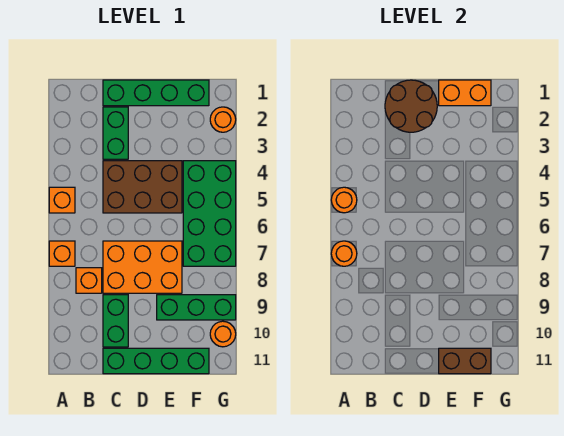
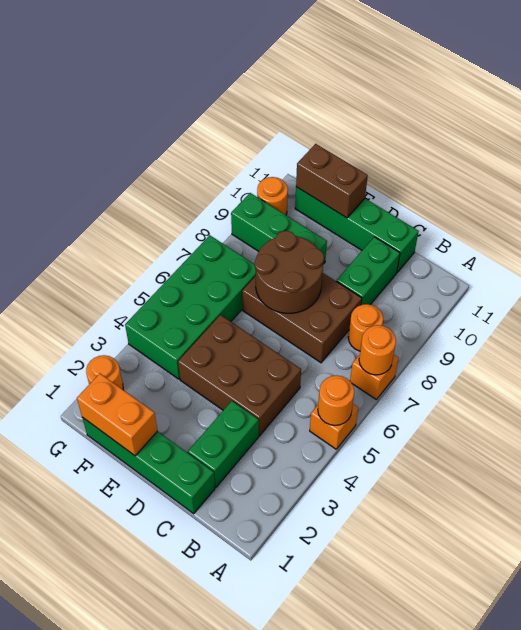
orange brick B8 level 1 -> orange round brick B8 level 1
brown round brick C1:D2 level 2 -> brown round brick D7:E8 level 2
orange brick C7:E8 level 1 -> brown brick C7:E8 level 1

